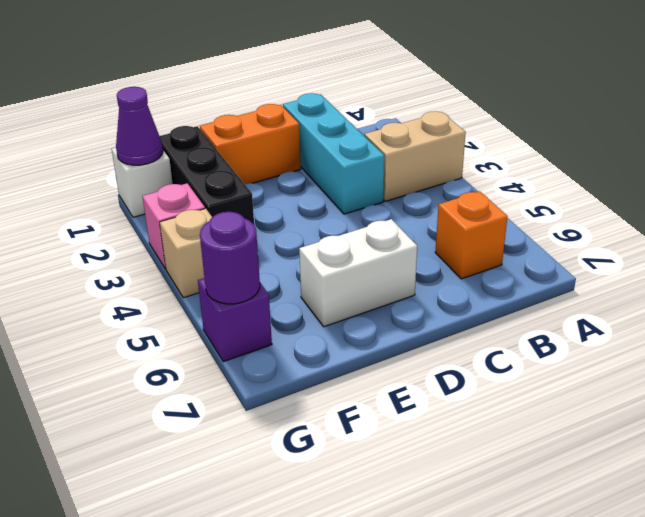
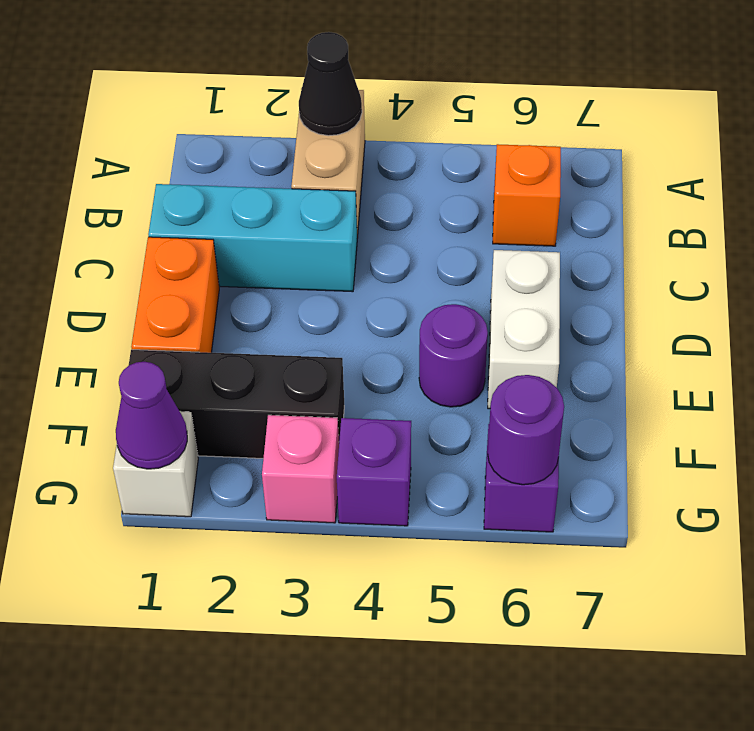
none -> black cone A3 level 2
none -> purple round brick E5 level 1
tan brick G4 level 1 -> purple brick G4 level 1

